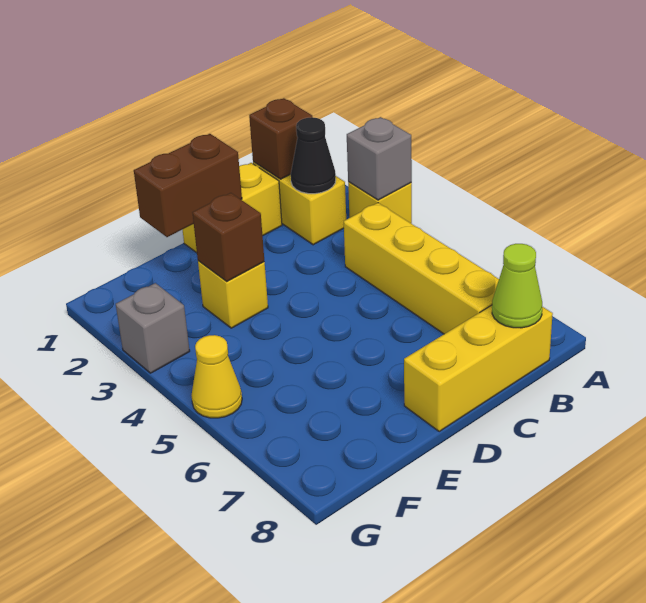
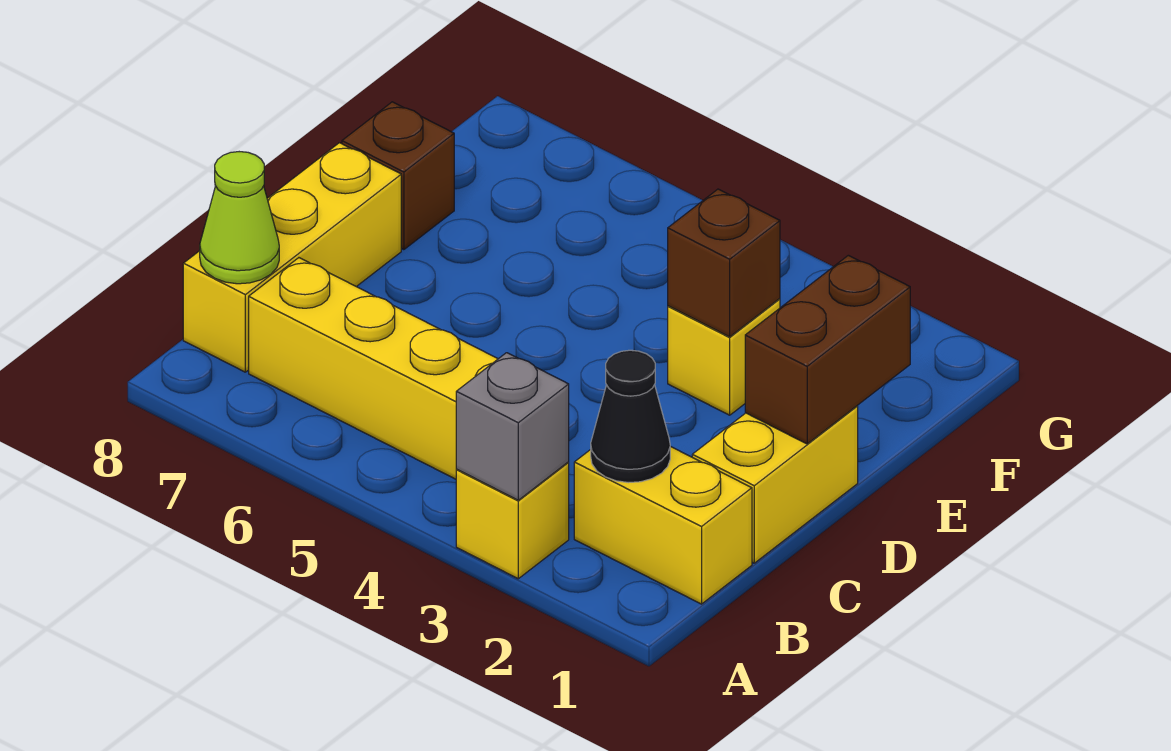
brown brick B1 level 2 -> brown brick E8 level 1
grey brick G3 level 1 -> none
yellow cone G5 level 1 -> none

